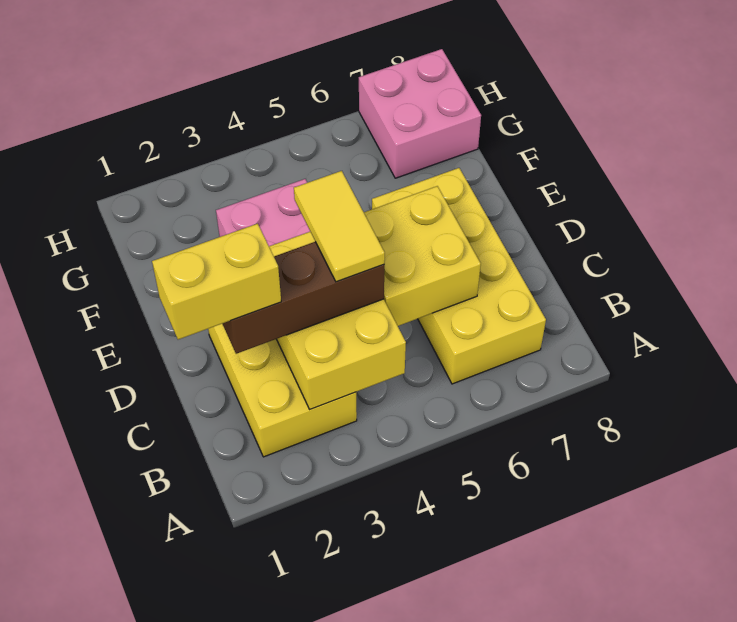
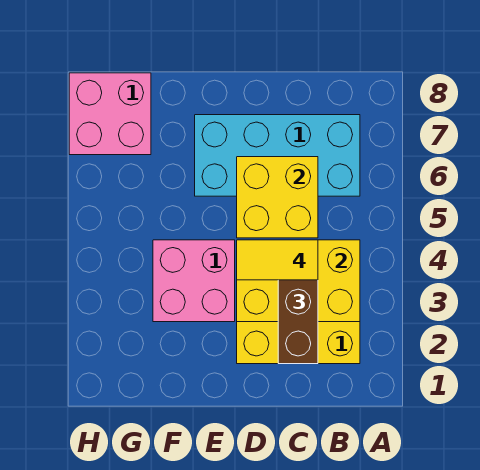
yellow brick B6:E7 level 1 -> cyan brick B6:E7 level 1
yellow brick C1:C2 level 4 -> none

